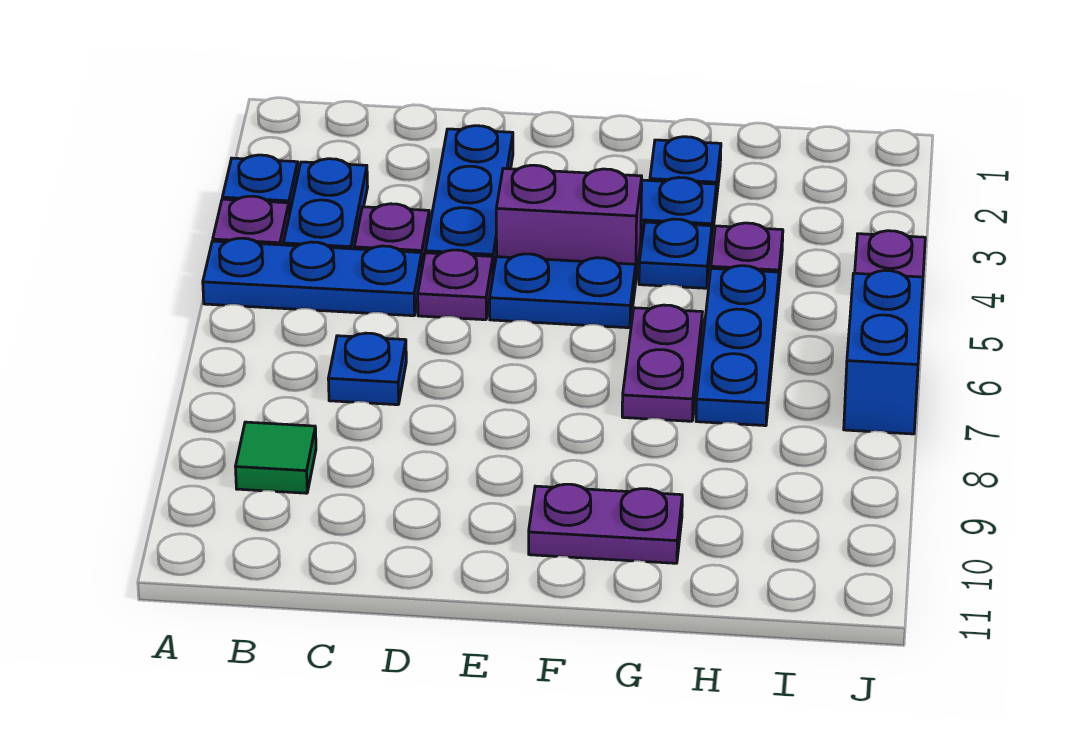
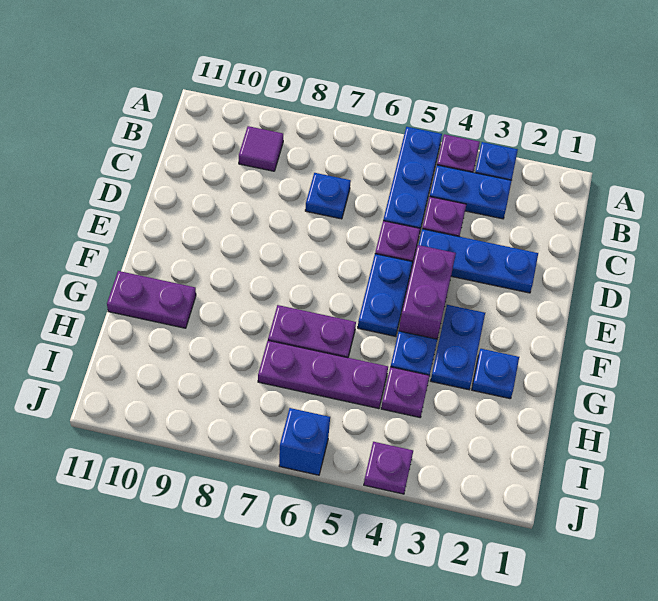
green tile B9 level 1 -> purple tile B9 level 1
purple plate F10:G10 level 1 -> purple plate G10:G11 level 1
blue plate H5:H7 level 1 -> purple plate H5:H7 level 1
blue brick J6:J7 level 1 -> blue brick J6 level 1

